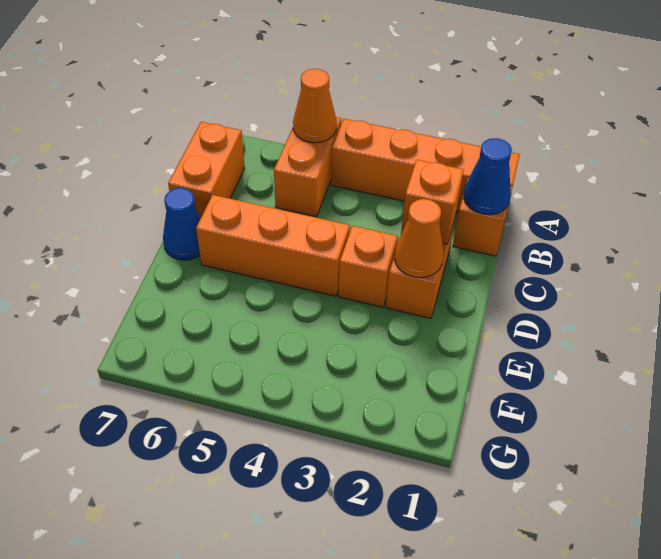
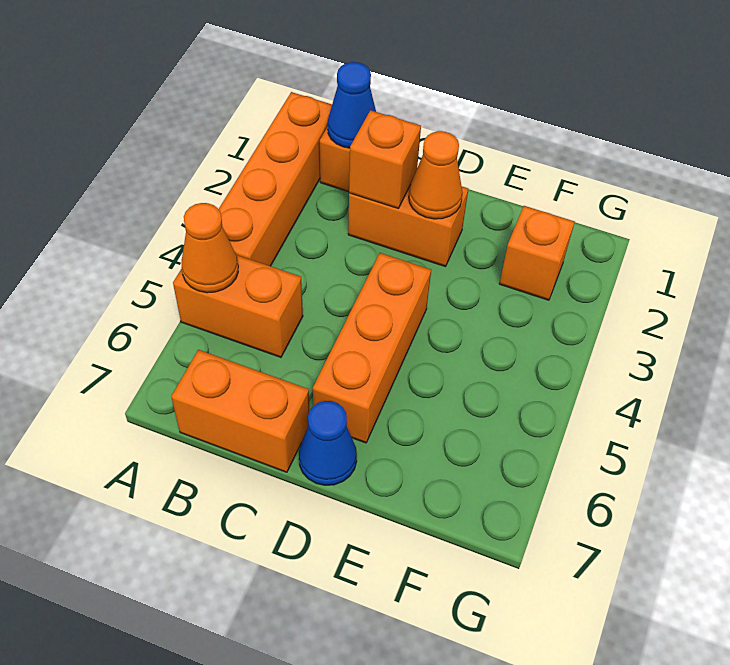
orange brick D3 level 1 -> orange brick F2 level 1

